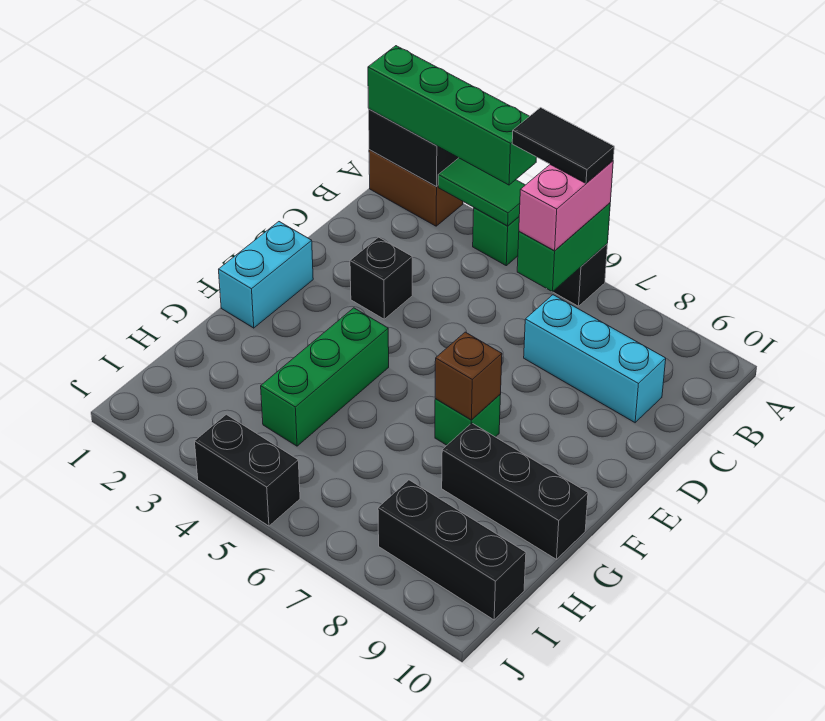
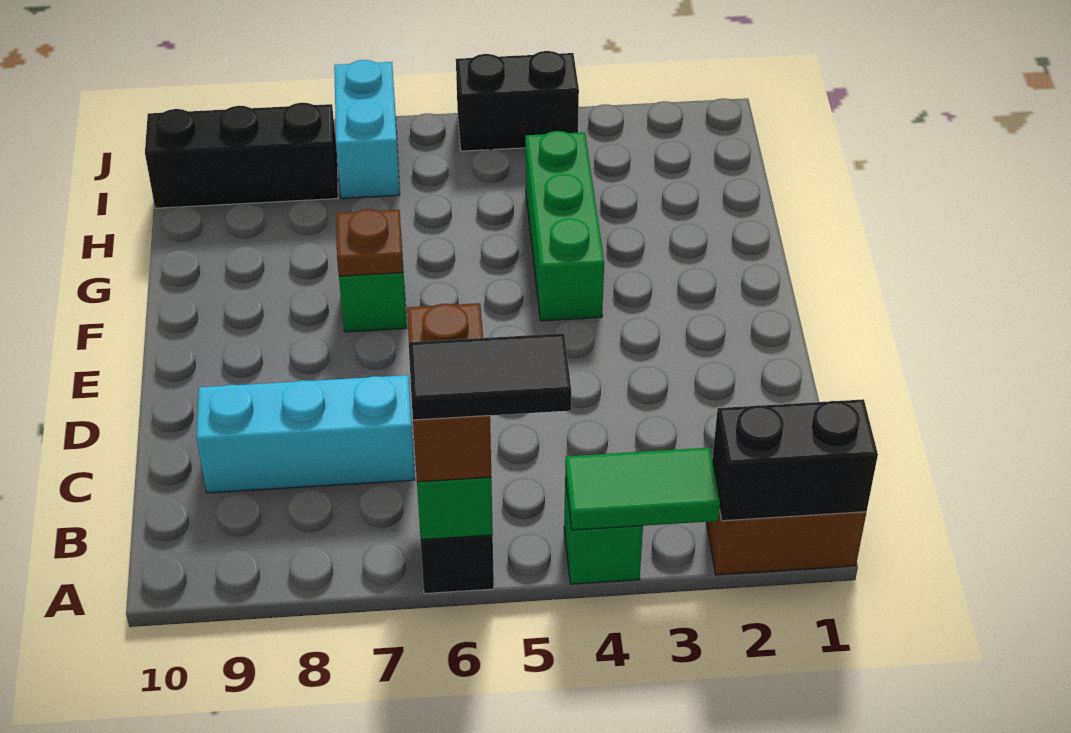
green brick A1:A4 level 3 -> none
pink brick A6:B6 level 3 -> brown brick A6:B6 level 3
black brick D3 level 1 -> none
cyan brick E1:F1 level 1 -> cyan brick I7:J7 level 1
brown brick F7 level 2 -> brown plate F7 level 2
black brick G8:G10 level 1 -> none

